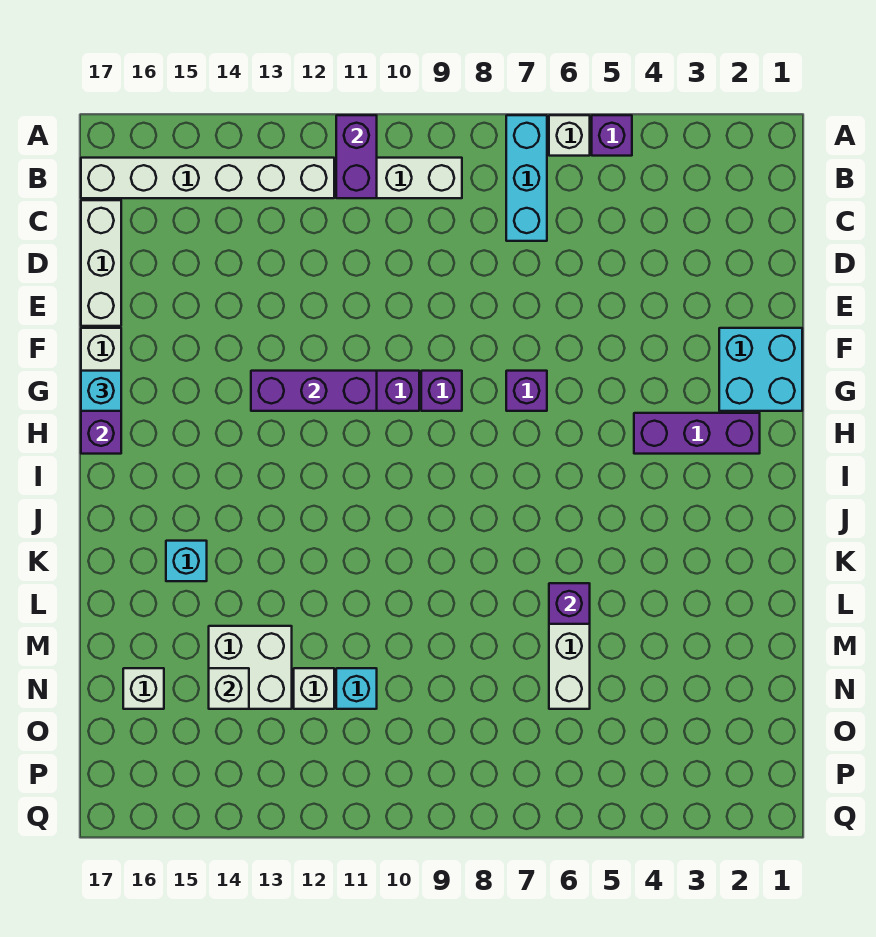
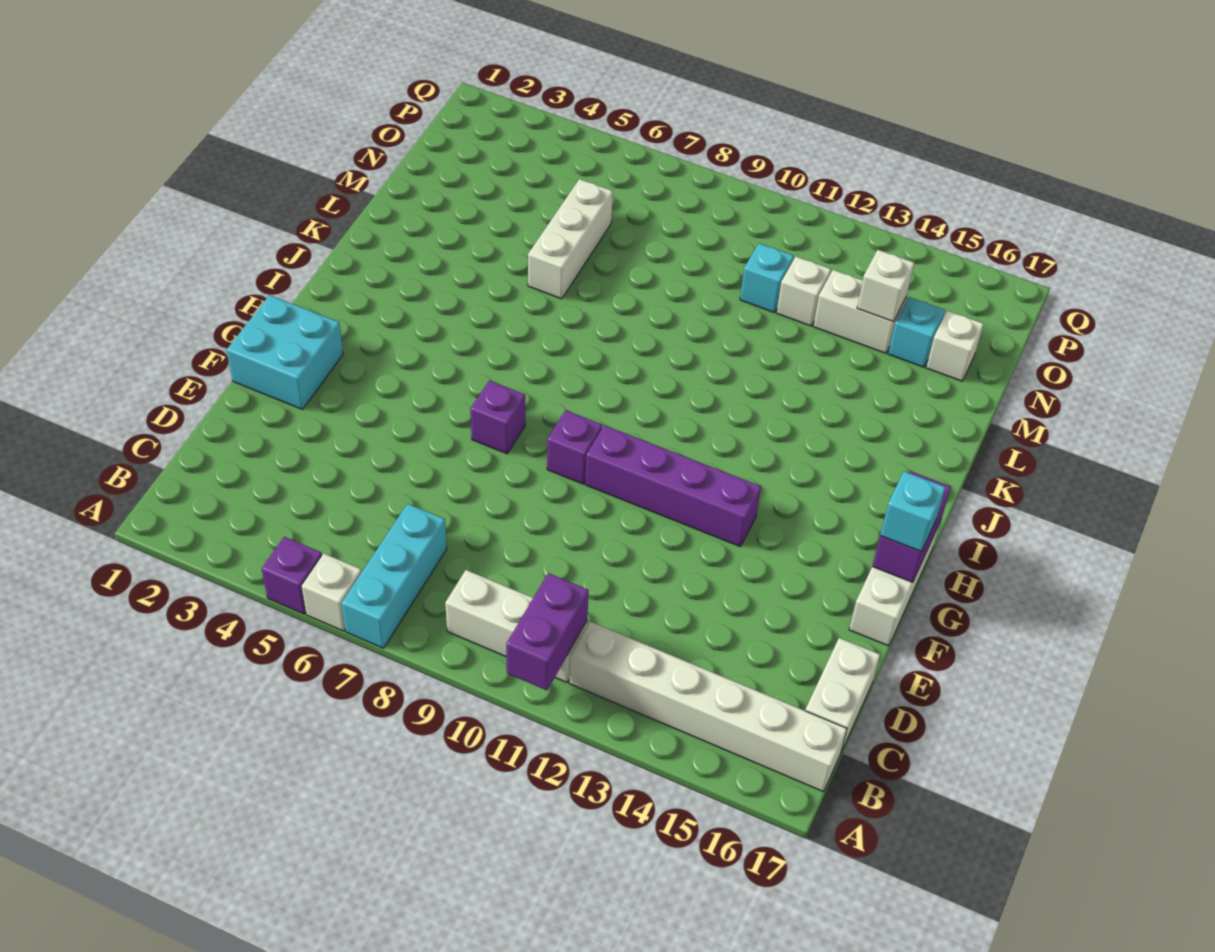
white brick C17:E17 level 1 -> white brick C17:D17 level 1
purple brick G11:G13 level 2 -> none
purple brick H2:H4 level 1 -> none
cyan brick K15 level 1 -> cyan brick N15 level 1
purple brick L6 level 2 -> none
white brick M13:N14 level 1 -> white brick N13:N14 level 1

